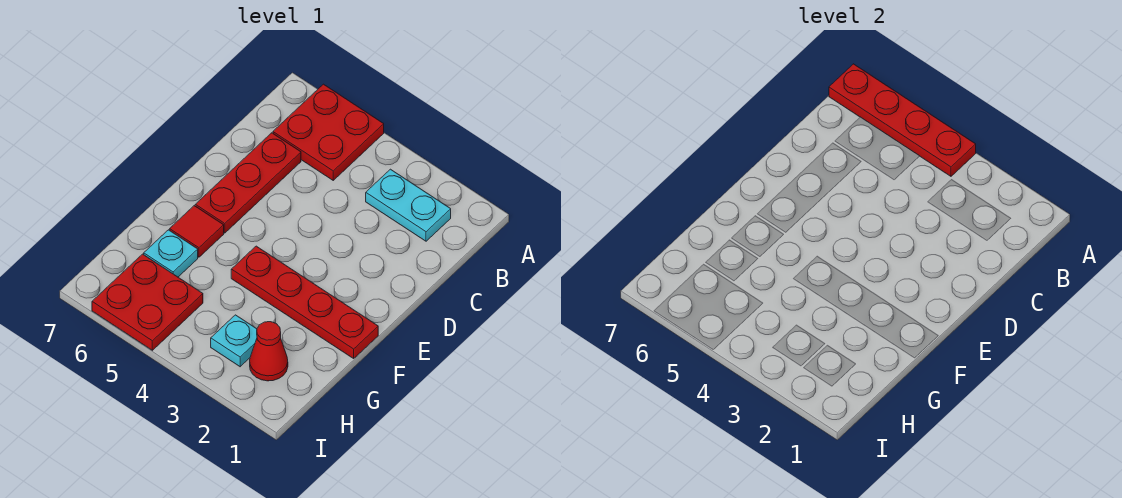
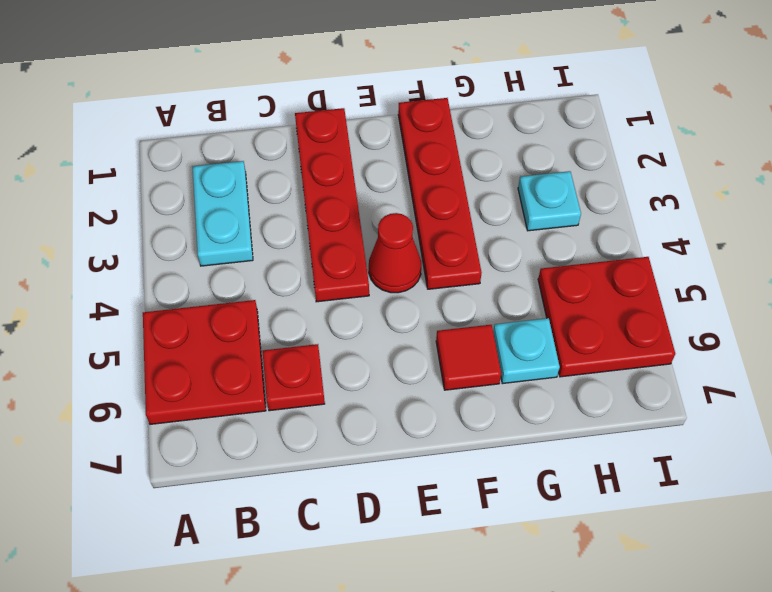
red plate A4:A7 level 2 -> red plate D1:D4 level 1
red plate C6:E6 level 1 -> red plate C6 level 1
red cone H2 level 1 -> red cone E4 level 1

